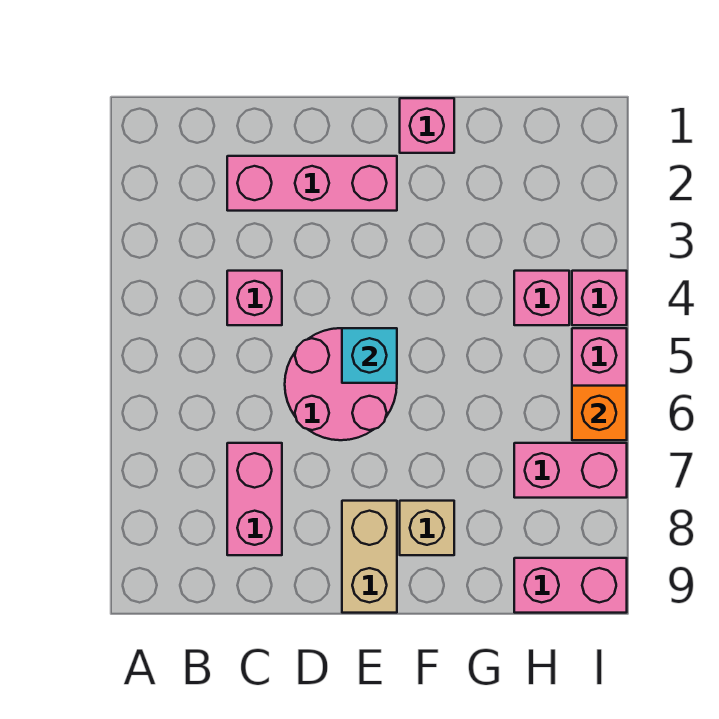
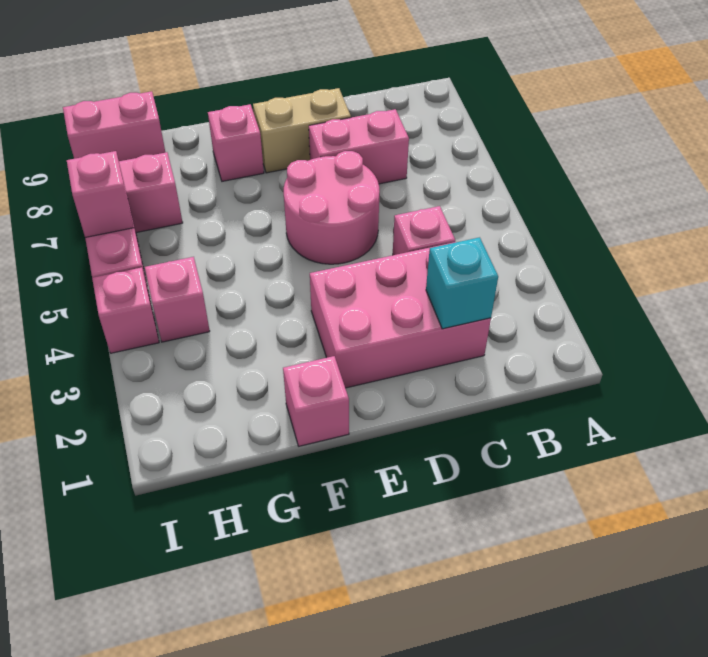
pink brick C2:E2 level 1 -> pink brick C2:E3 level 1
pink brick C7:C8 level 1 -> pink brick C7:D7 level 1
cyan brick E5 level 2 -> cyan brick C2 level 2
tan brick E8:E9 level 1 -> tan brick D8:E8 level 1
tan brick F8 level 1 -> pink brick F8 level 1
orange brick I6 level 2 -> pink brick I6 level 2

